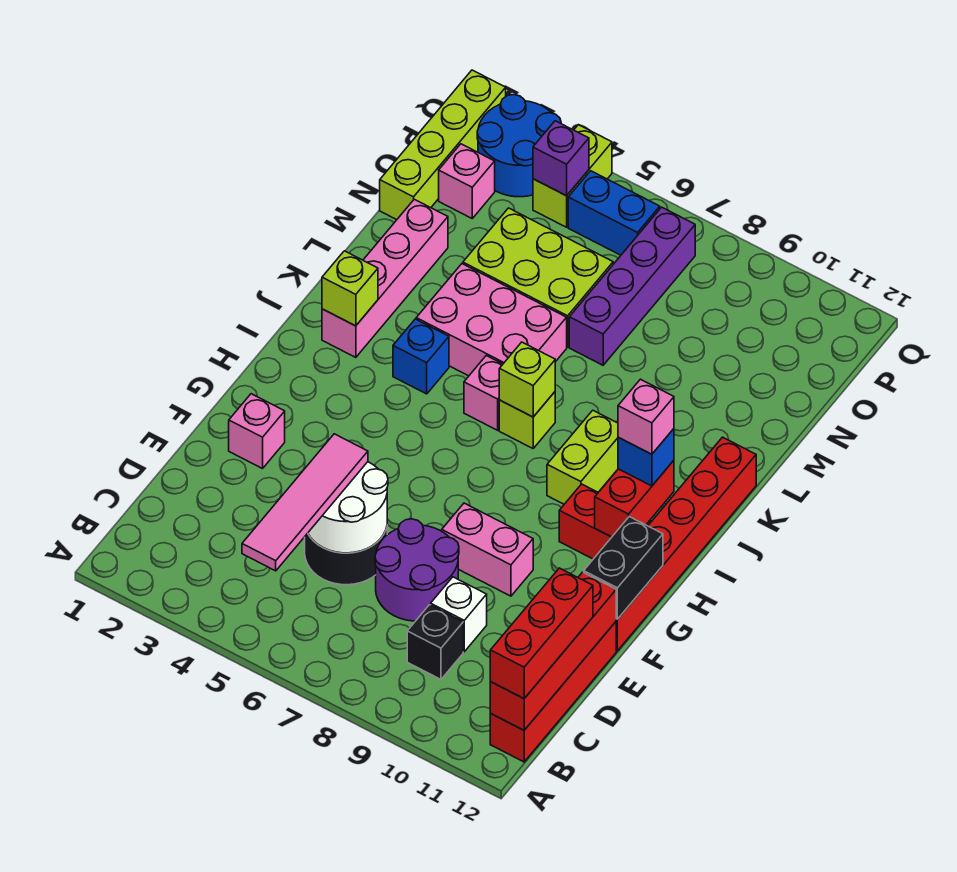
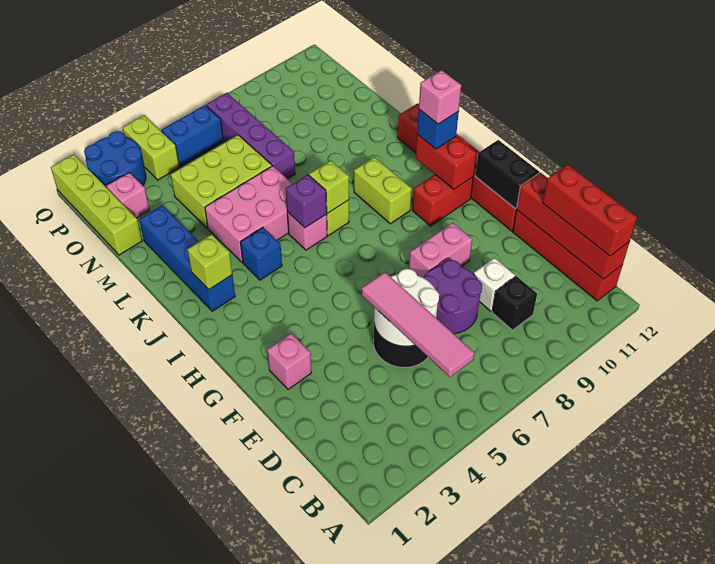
pink brick J2:M2 level 1 -> blue brick J2:M2 level 1
purple brick P4 level 2 -> purple brick J6 level 2

